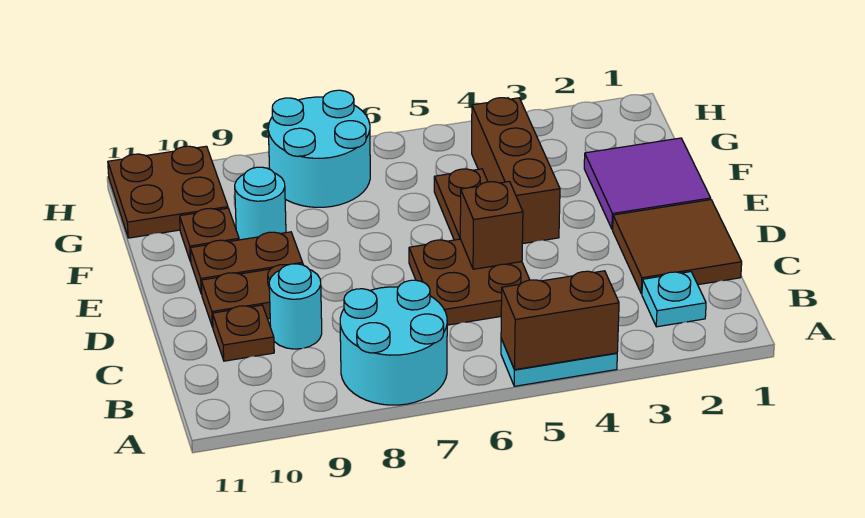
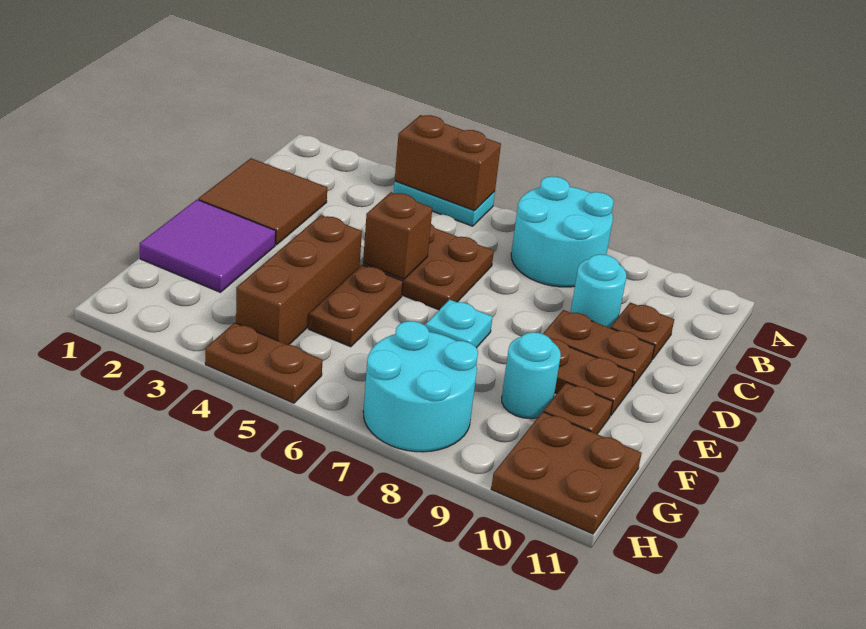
cyan plate B2 level 1 -> cyan plate E7 level 1
none -> brown plate H4:H5 level 1

